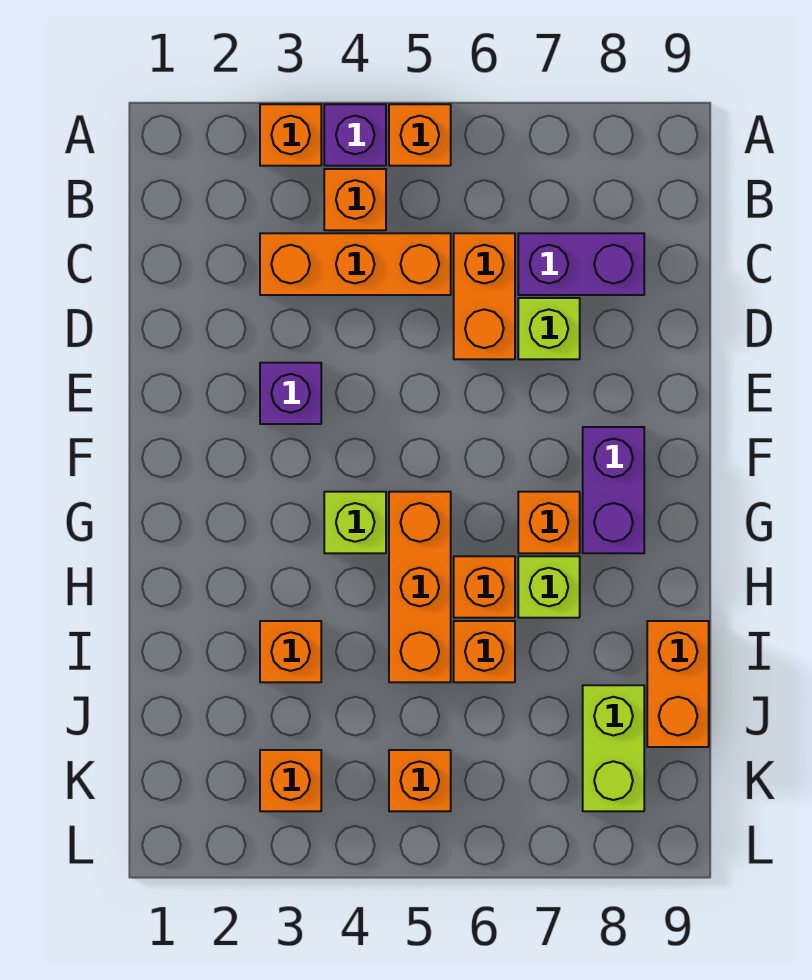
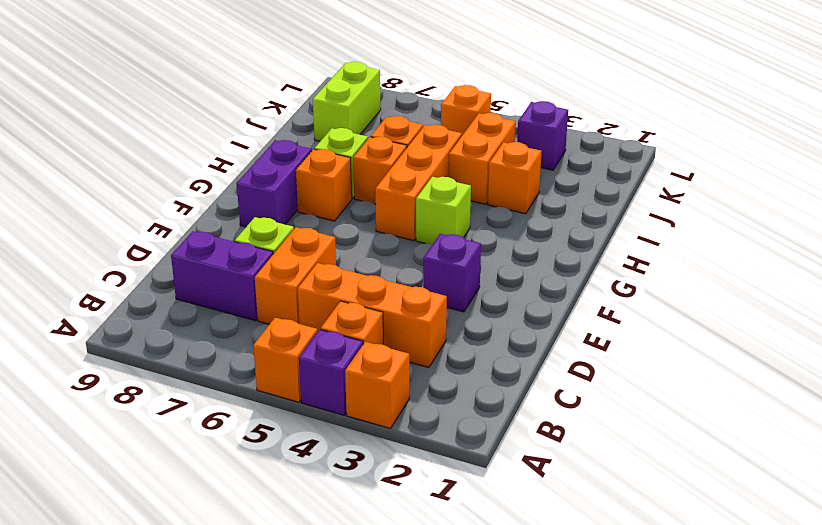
orange brick I9:J9 level 1 -> orange brick I4:J4 level 1
orange brick K3 level 1 -> purple brick K3 level 1

